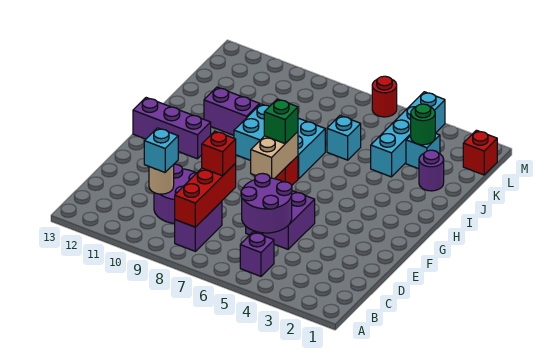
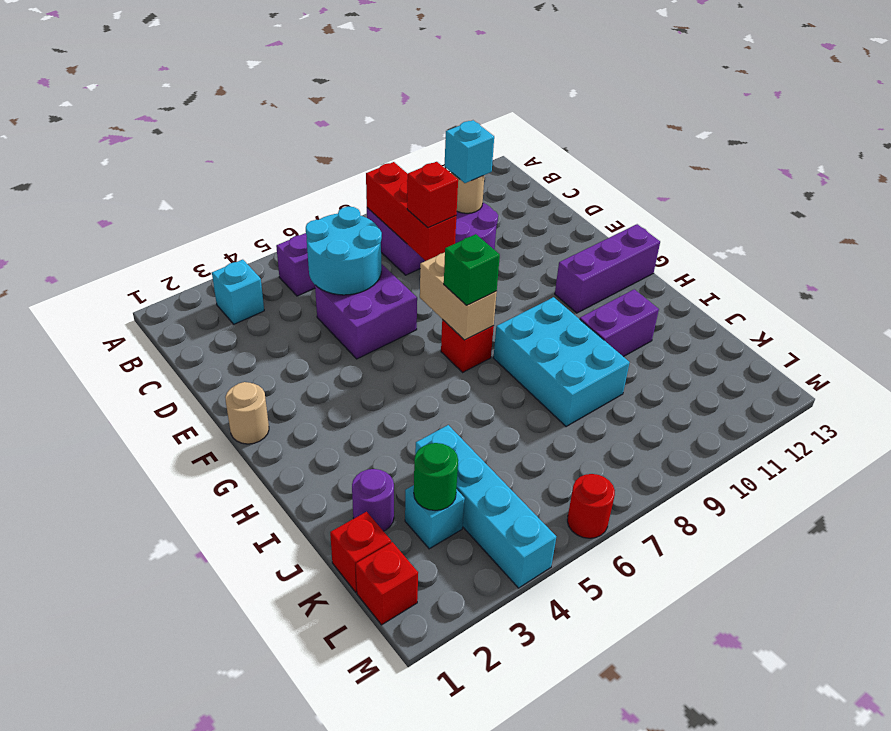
purple round brick C5:D6 level 2 -> cyan round brick C5:D6 level 2
none -> tan round brick F1 level 1
cyan brick H7:I9 level 1 -> cyan brick H8:J9 level 1
cyan brick J6 level 1 -> cyan brick B3 level 1
none -> red brick K1 level 1

